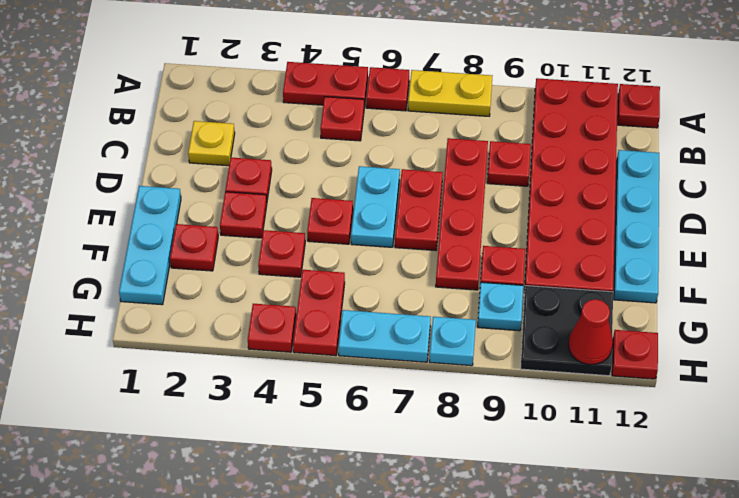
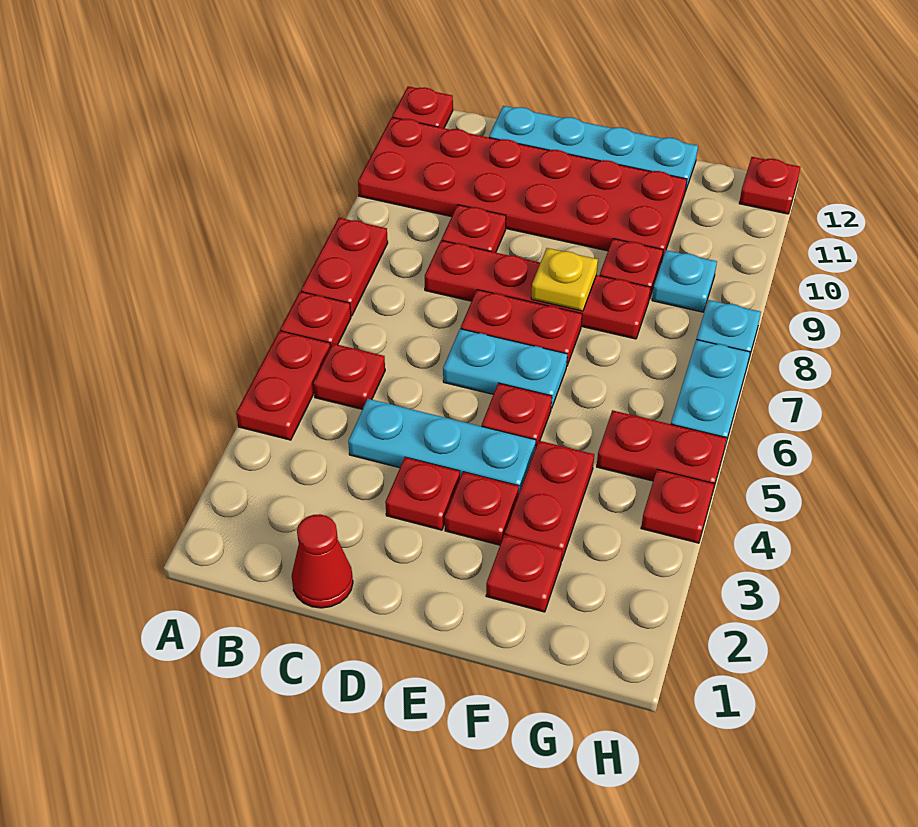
yellow plate A7:A8 level 1 -> red plate A7:A8 level 1
yellow plate C2 level 1 -> yellow plate E8 level 2
cyan plate E1:G1 level 1 -> cyan plate C4:E4 level 1
red plate F4 level 1 -> red plate F3:F4 level 1
black plate G10:H11 level 1 -> none
red cone H11 level 2 -> red cone C1 level 1

